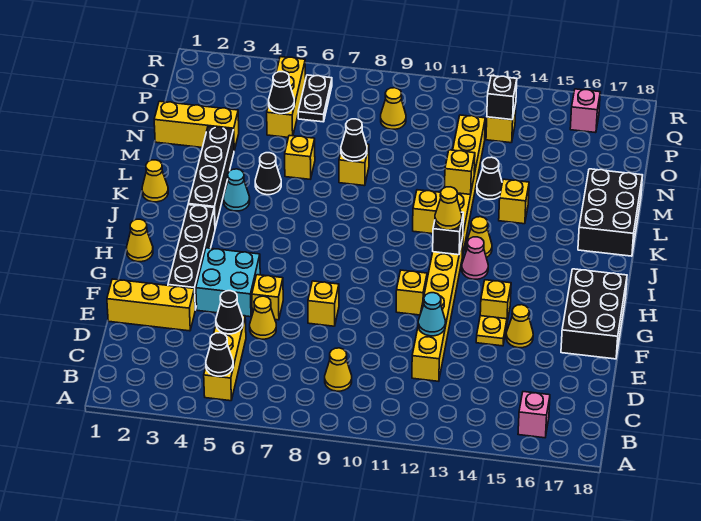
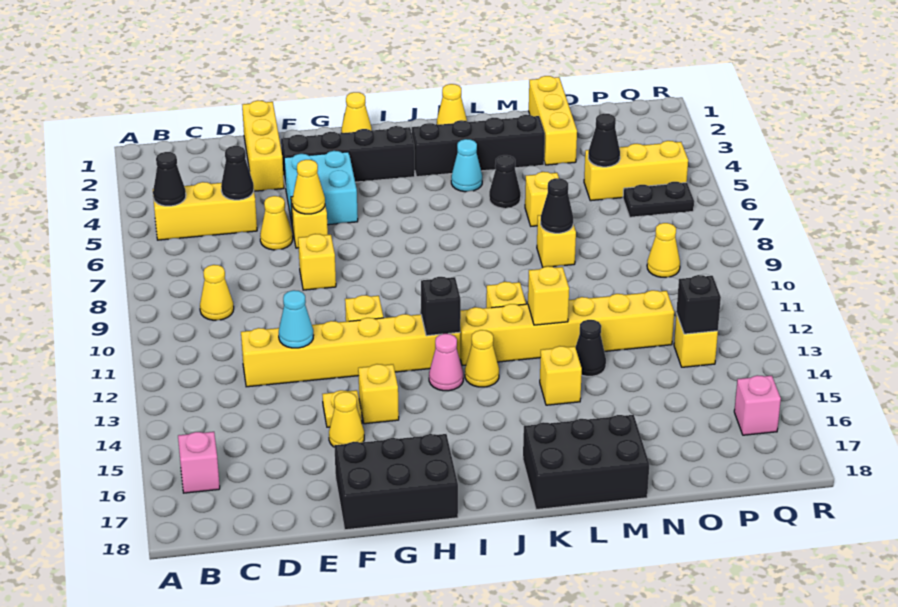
yellow cone I12 level 3 -> yellow cone F6 level 2

